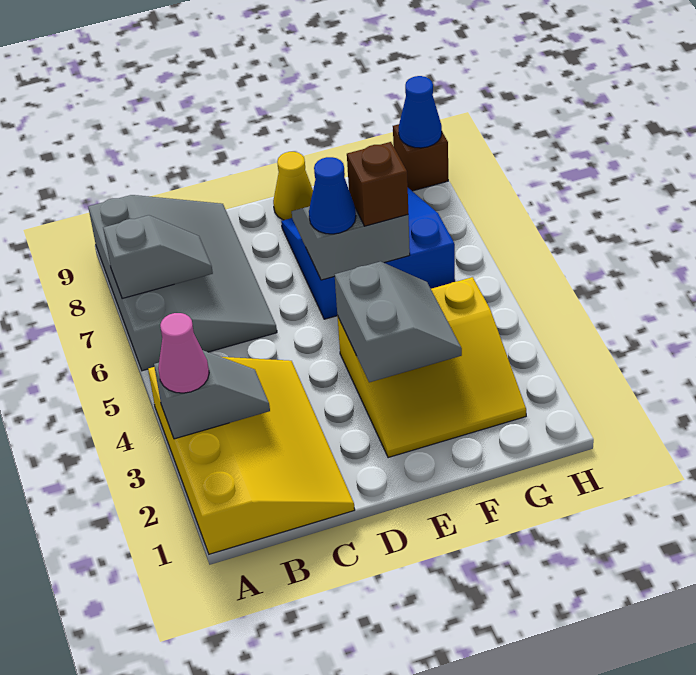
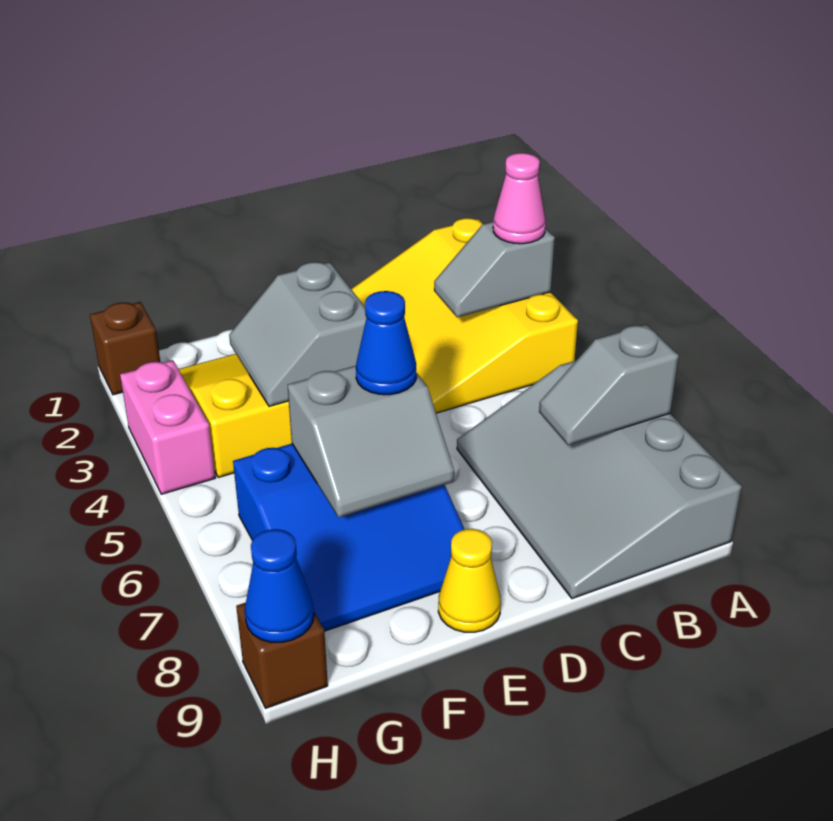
brown brick F6 level 3 -> brown brick H1 level 1
none -> pink brick H3:H4 level 1

